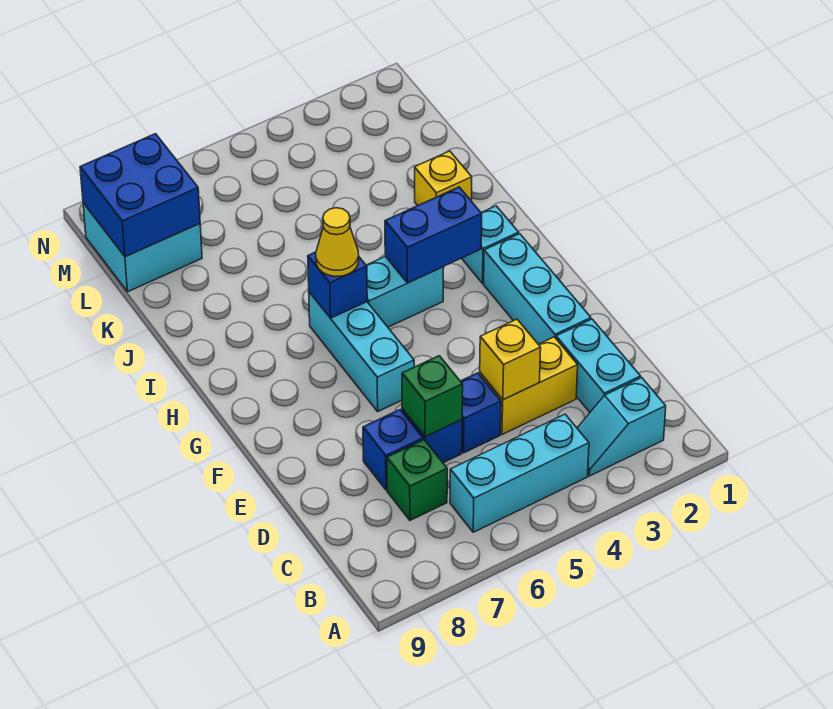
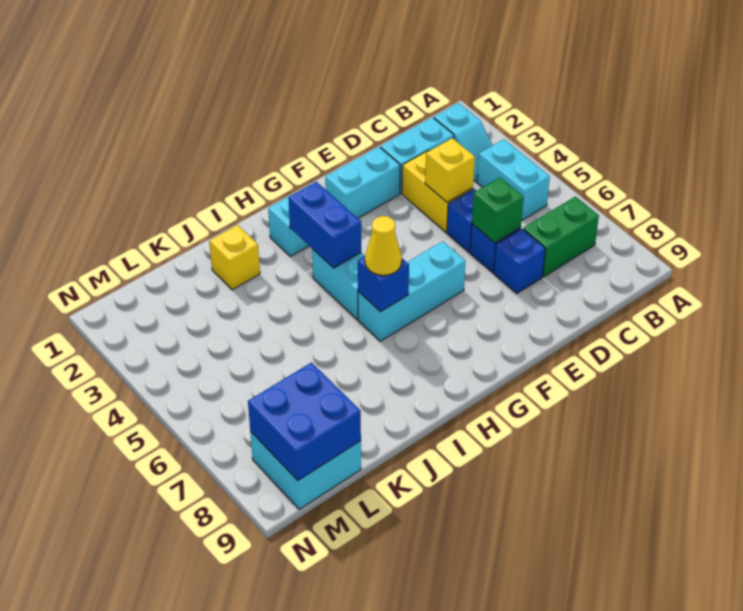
cyan brick B4:B6 level 1 -> cyan brick B4:B5 level 1
green brick C7 level 1 -> green brick B7:C7 level 1
cyan brick E2:G2 level 1 -> cyan brick E2:F2 level 1

